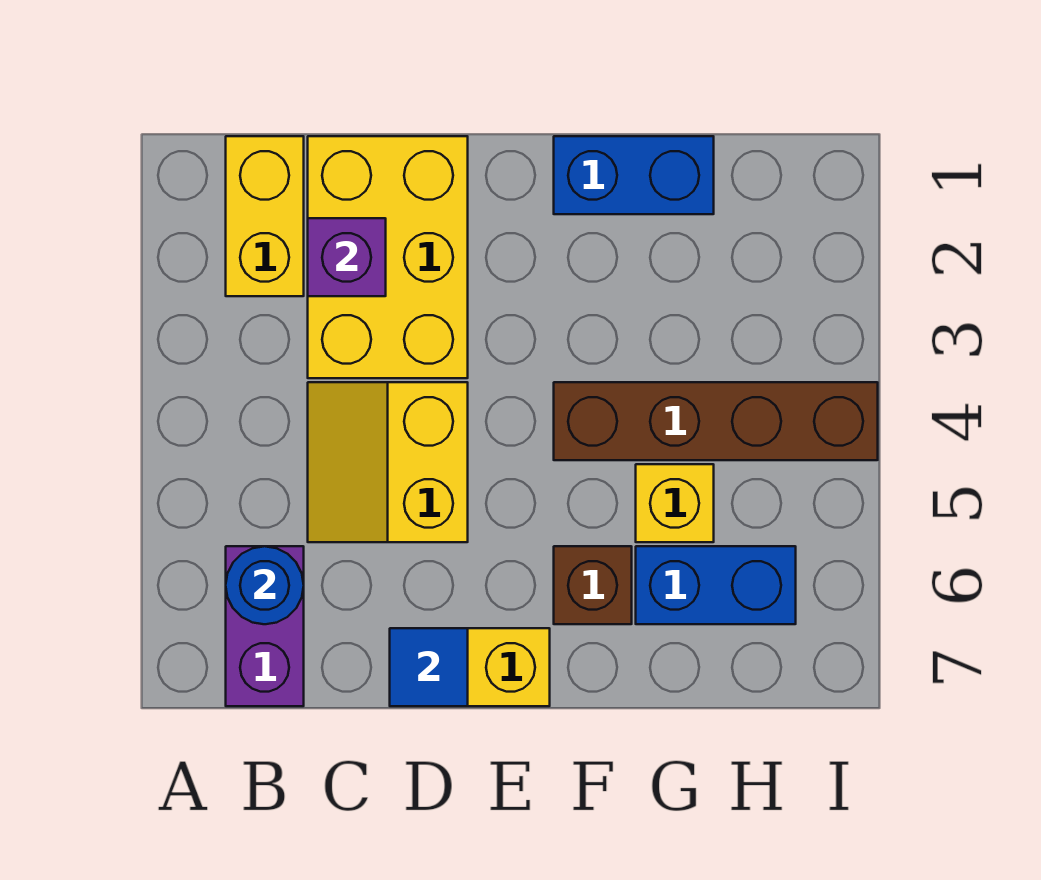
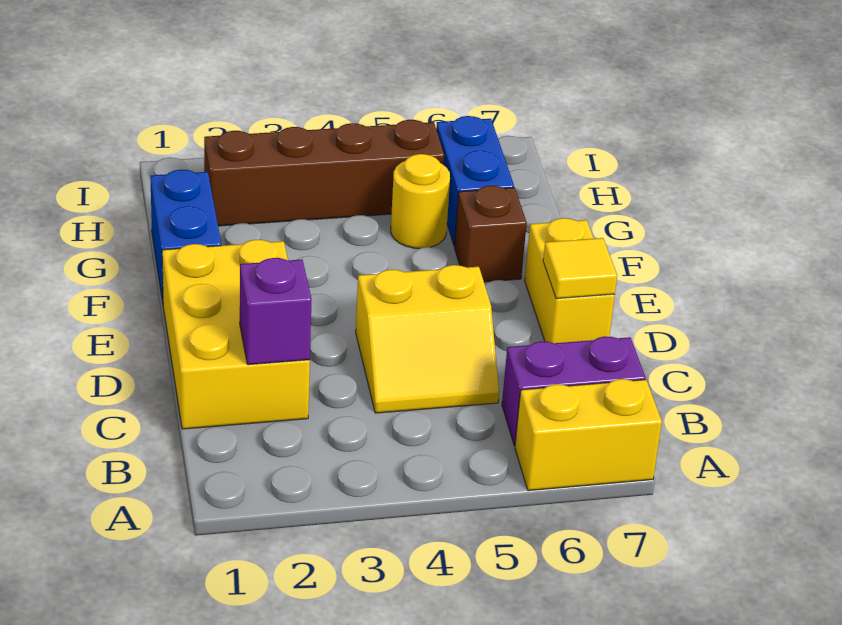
yellow brick B1:B2 level 1 -> yellow brick A6:A7 level 1
blue round brick B6 level 2 -> none
yellow brick C1:D3 level 1 -> yellow brick C1:E2 level 1
blue tile D7 level 2 -> yellow tile D7 level 2
brown brick F4:I4 level 1 -> brown brick H2:H5 level 1
yellow brick G5 level 1 -> yellow round brick G5 level 1

